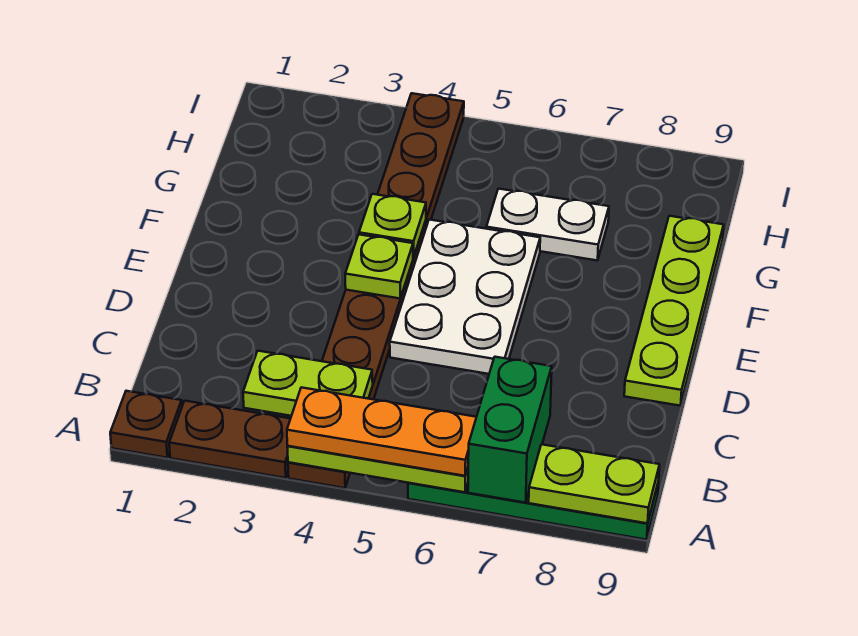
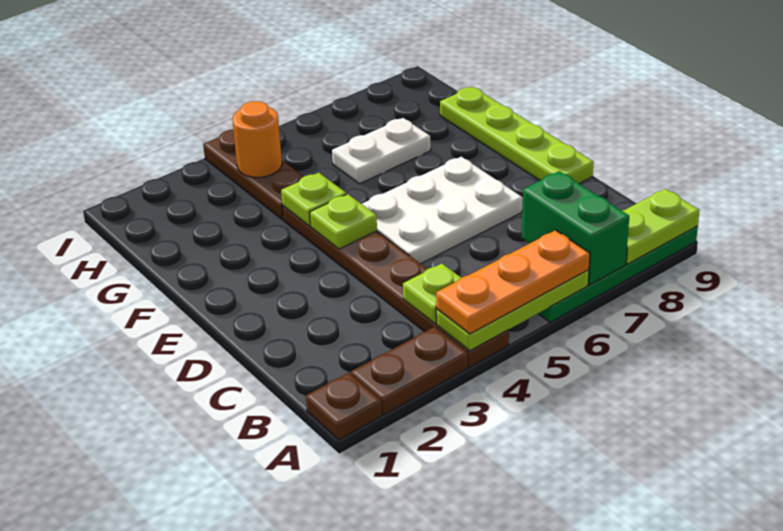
lime plate B3:B4 level 2 -> lime plate B4 level 2
white plate D5:F6 level 1 -> white plate D5:E7 level 1
none -> orange round brick H4 level 2

